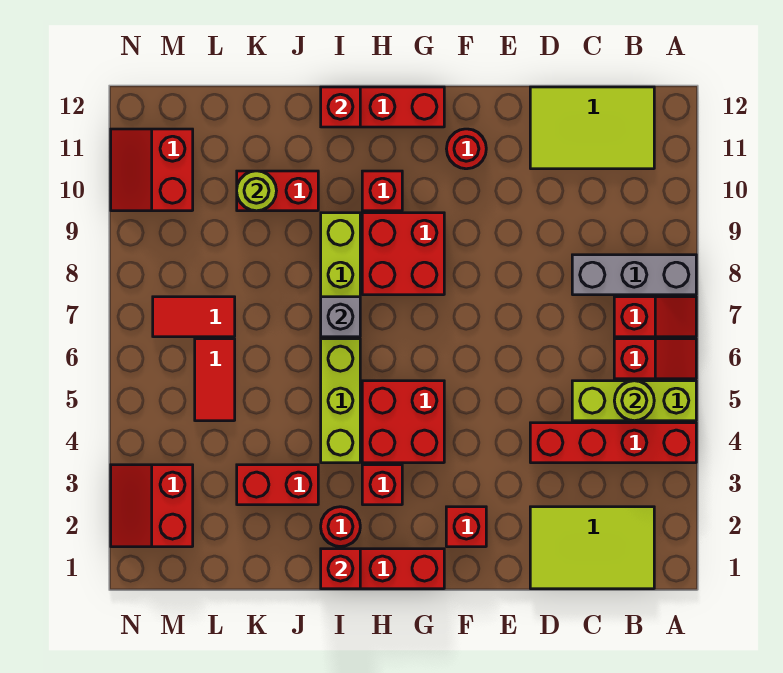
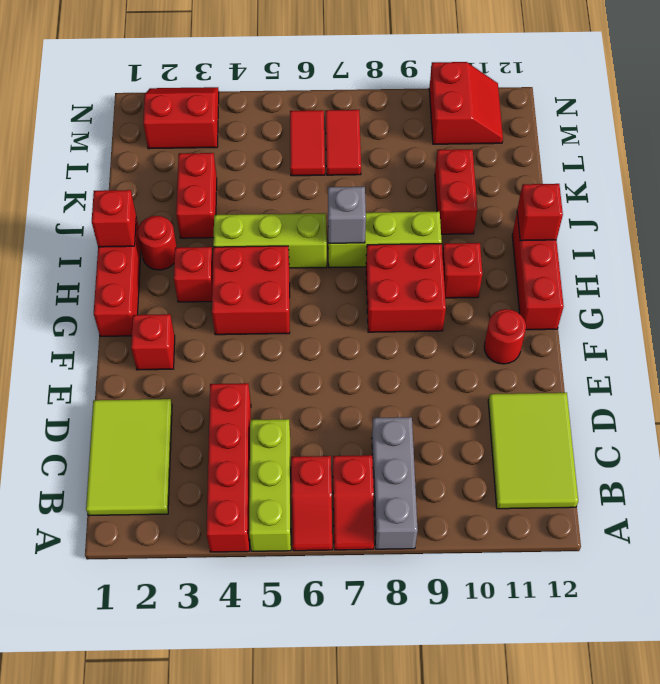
lime round brick B5 level 2 -> none
lime round brick K10 level 2 -> none
red tile L5:L6 level 1 -> red tile L6:M6 level 1
red slope M10:N11 level 1 top M -> red slope M10:N11 level 1 top 10

